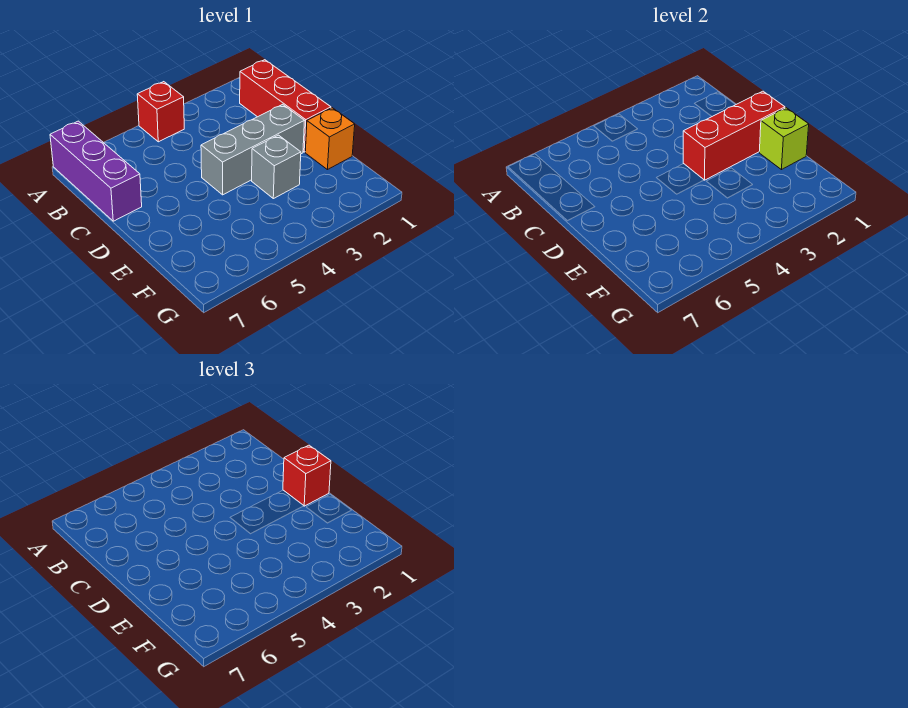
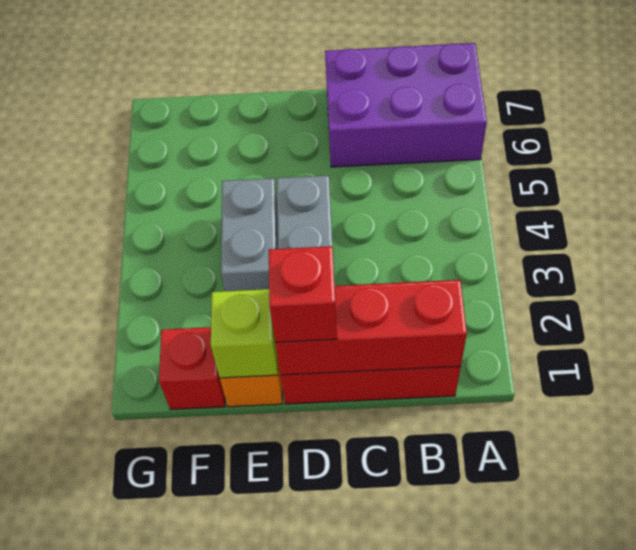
red brick A4 level 1 -> red brick F1 level 1
purple brick A7:C7 level 1 -> purple brick A6:C7 level 1
red brick D1:D3 level 2 -> red brick B1:D1 level 2
grey brick E3 level 1 -> grey brick E3:E4 level 1

